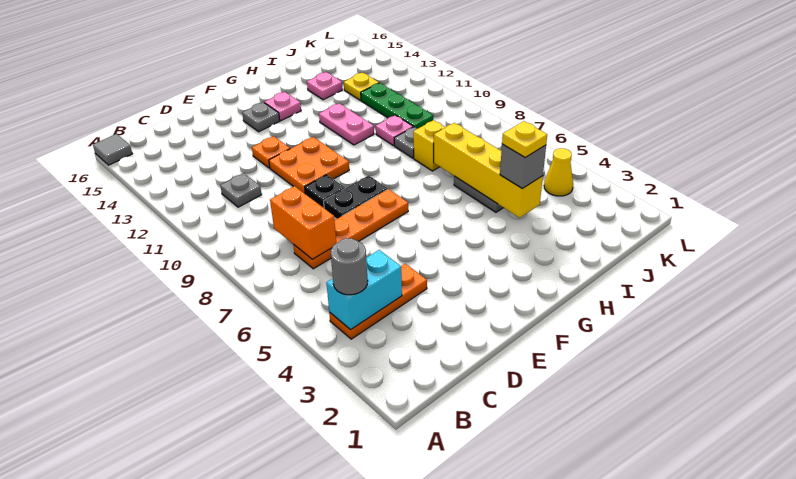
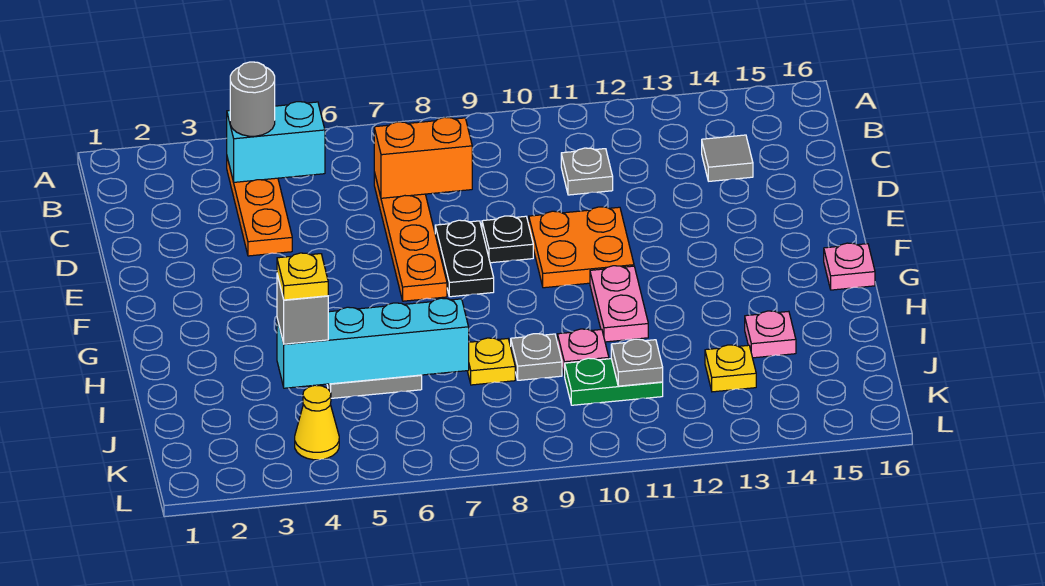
grey tile A16 level 1 -> grey tile C14 level 1
cyan brick B4:C4 level 2 -> cyan brick B4:B5 level 2
orange plate E12 level 1 -> none
grey plate F14 level 1 -> grey plate J11 level 2
pink plate G14 level 1 -> pink plate G16 level 1
pink plate H11:H12 level 1 -> pink plate G11:H11 level 1
yellow brick I4:I7 level 2 -> cyan brick I4:I7 level 2
yellow brick I8 level 1 -> yellow plate I8 level 1
green plate J10:J12 level 1 -> green plate J10:J11 level 1

